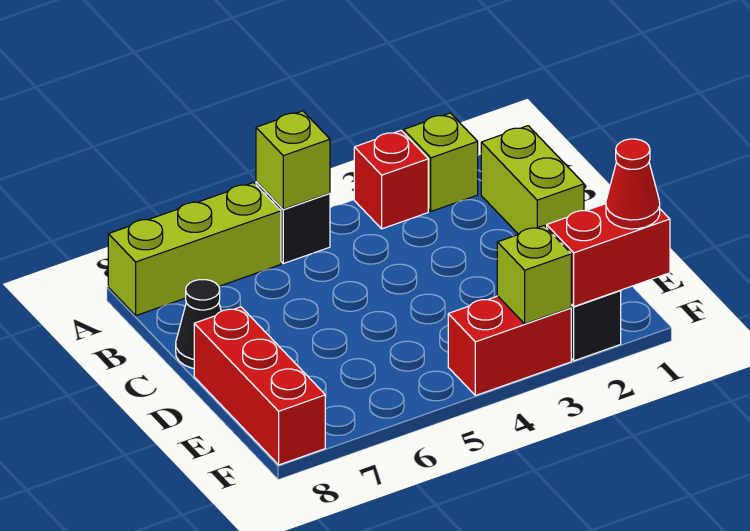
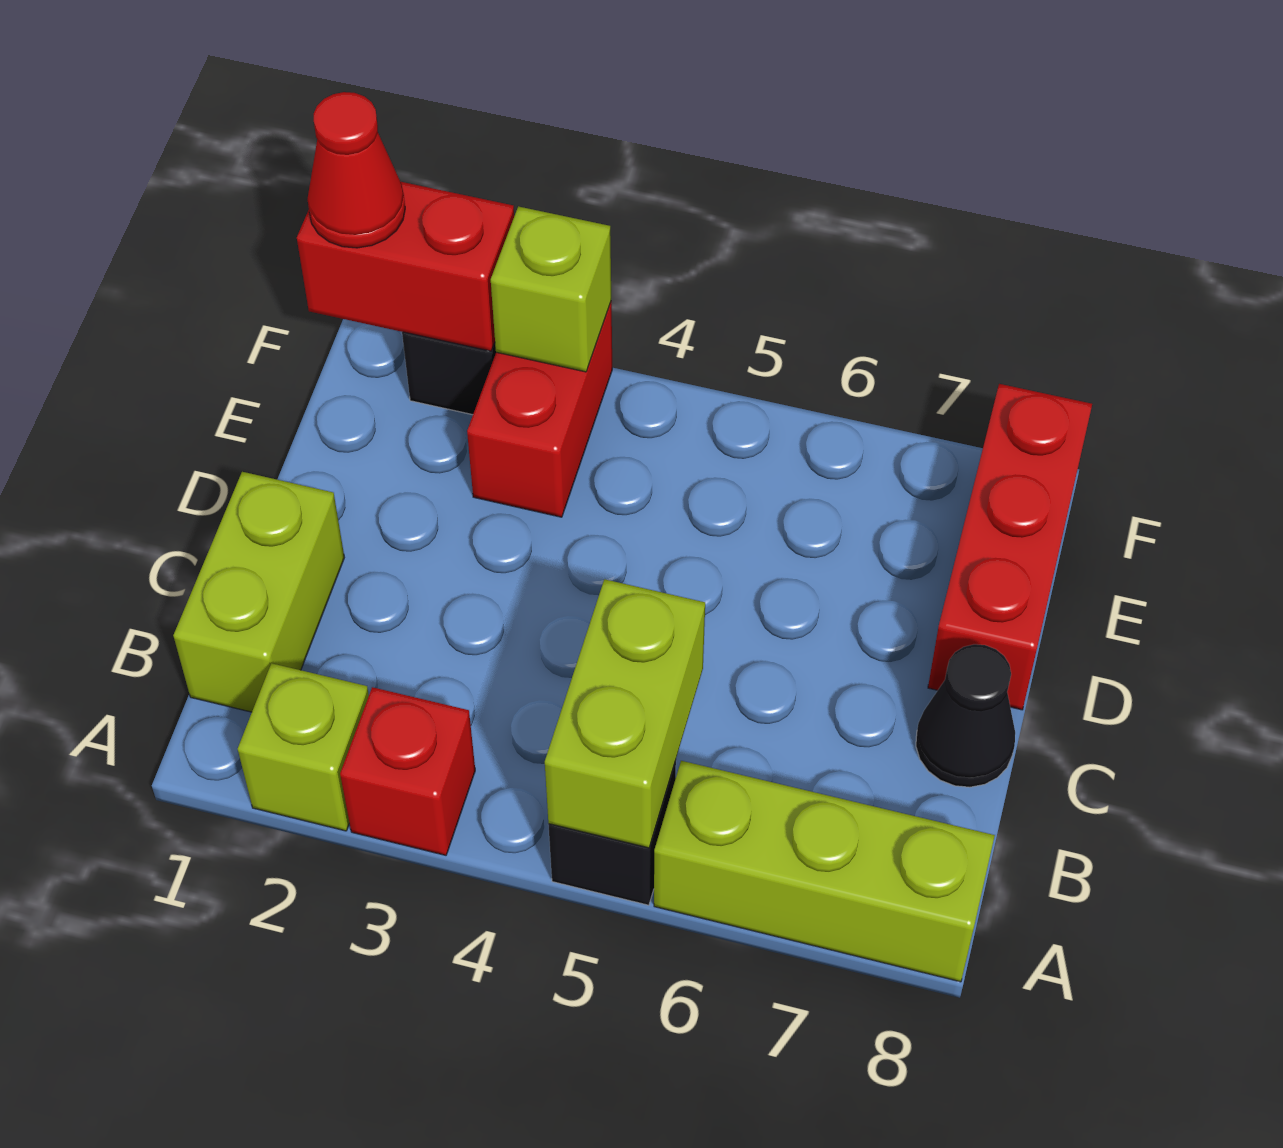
lime brick A5 level 2 -> lime brick A5:B5 level 2
red brick F3:F4 level 1 -> red brick E3:F3 level 1

